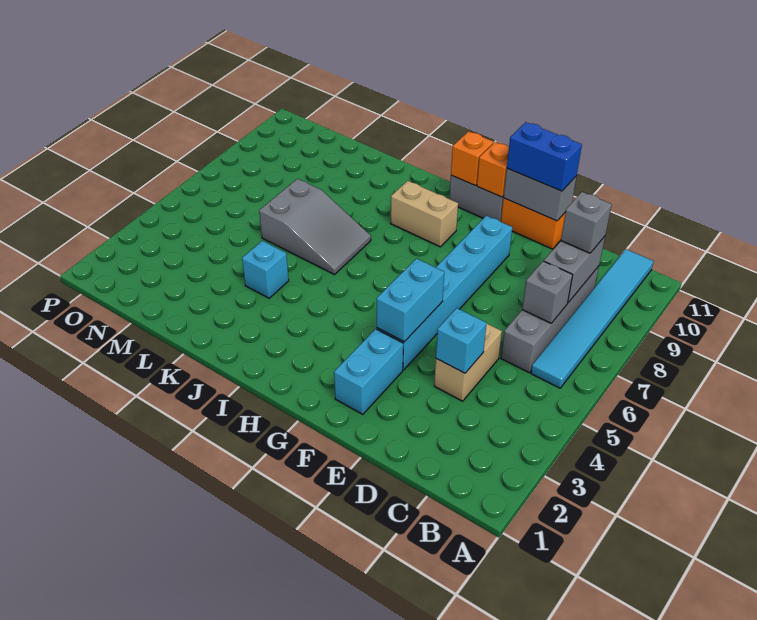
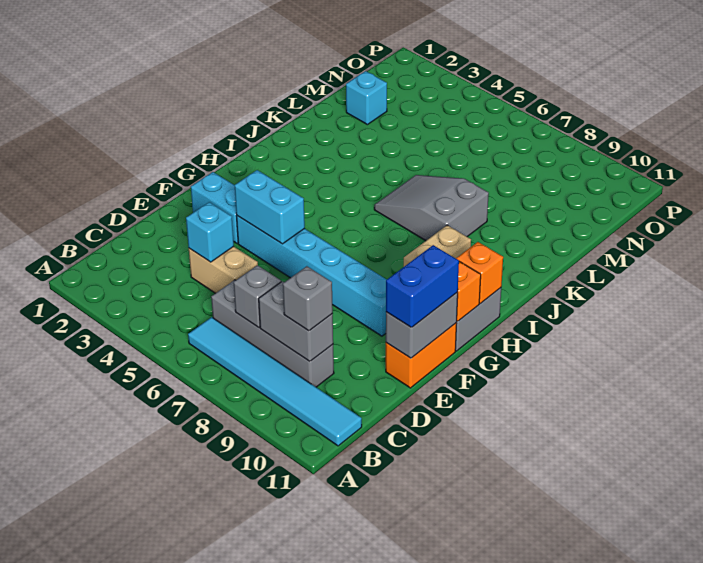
grey slope J6:L7 level 1 top L -> grey slope J6:K8 level 1 top 8
cyan brick K4 level 1 -> cyan brick M2 level 1

